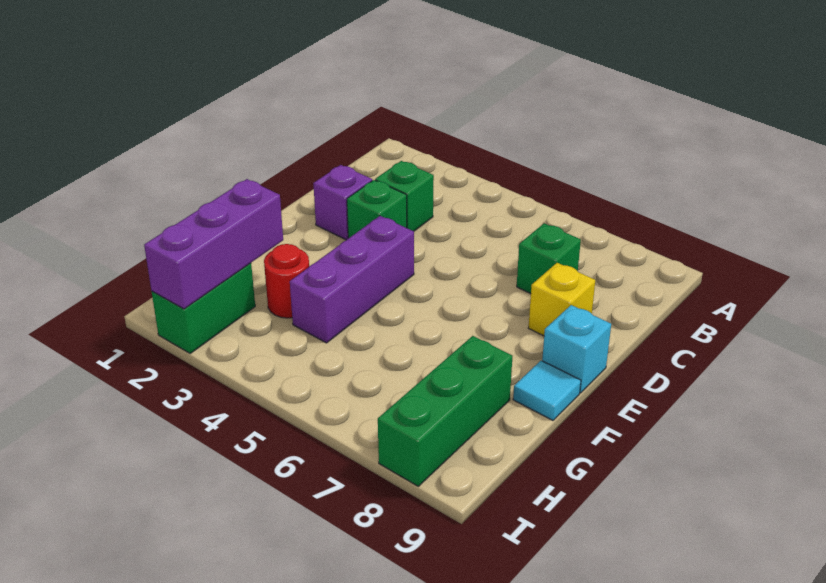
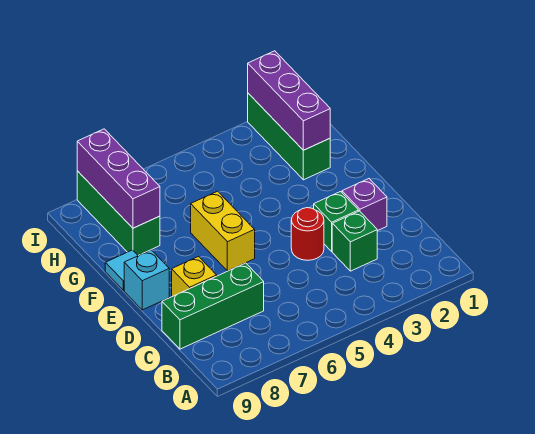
green brick C7 level 1 -> green brick C7:C9 level 1
purple brick E4:G4 level 1 -> purple brick G8:I8 level 2
none -> yellow brick E6:F6 level 1
red round brick G3 level 1 -> red round brick D4 level 1
green brick H2:I2 level 1 -> green brick G2:I2 level 1

